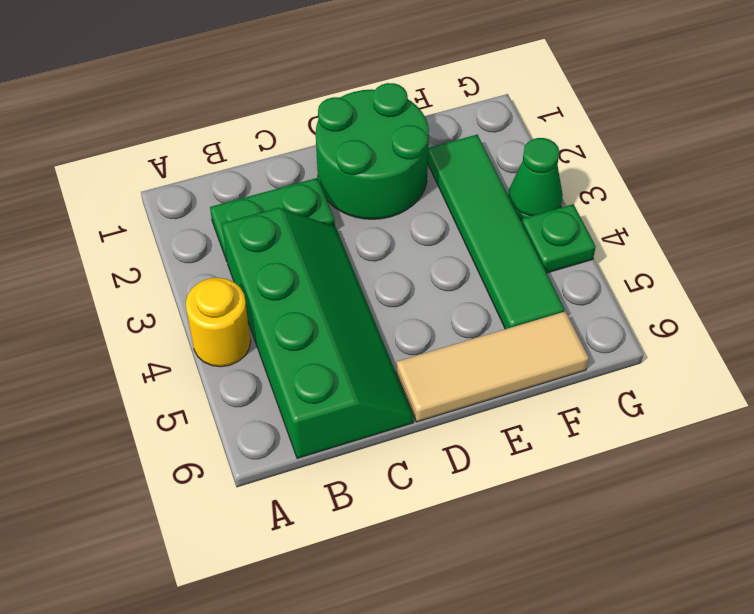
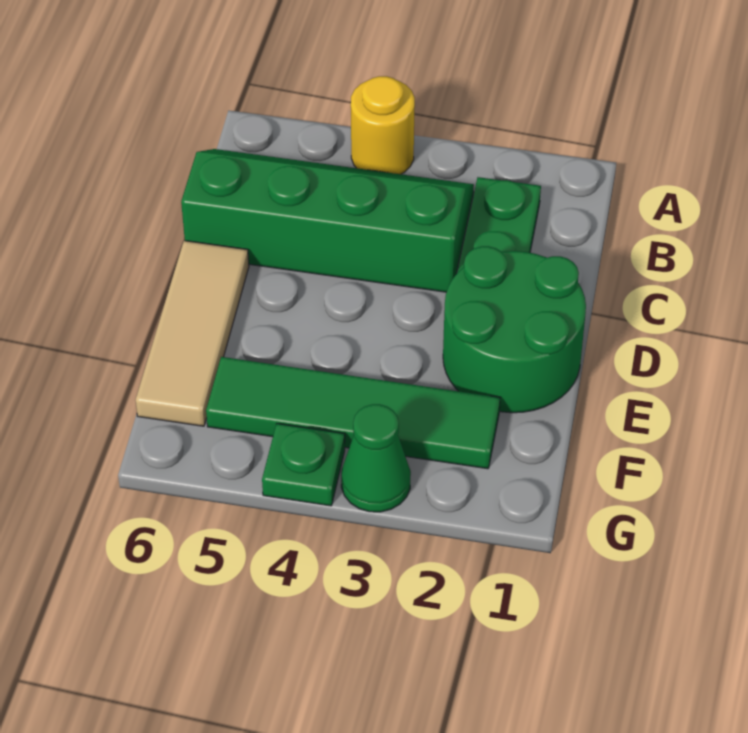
green slope B3:C6 level 1 top B -> green slope B3:C6 level 1 top C

